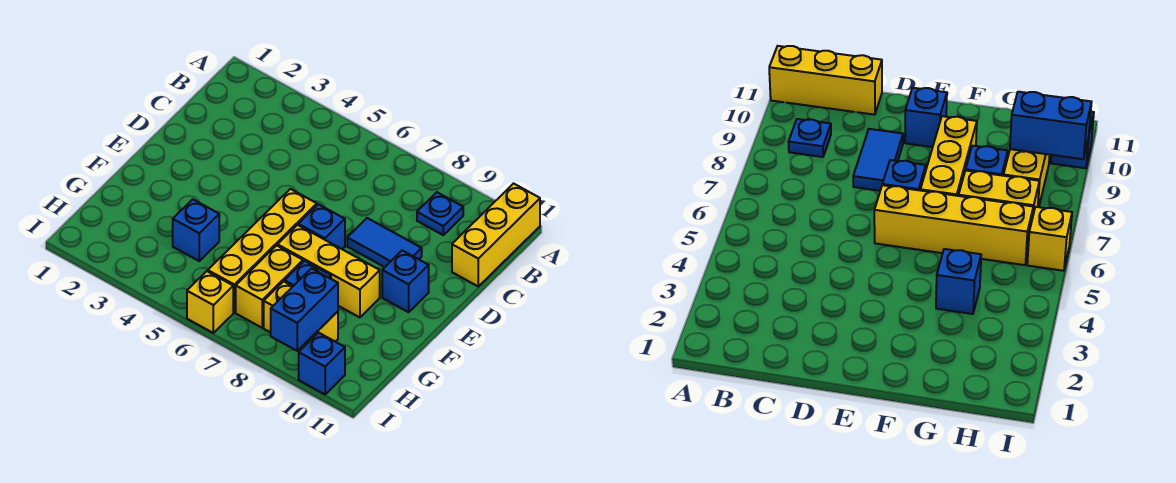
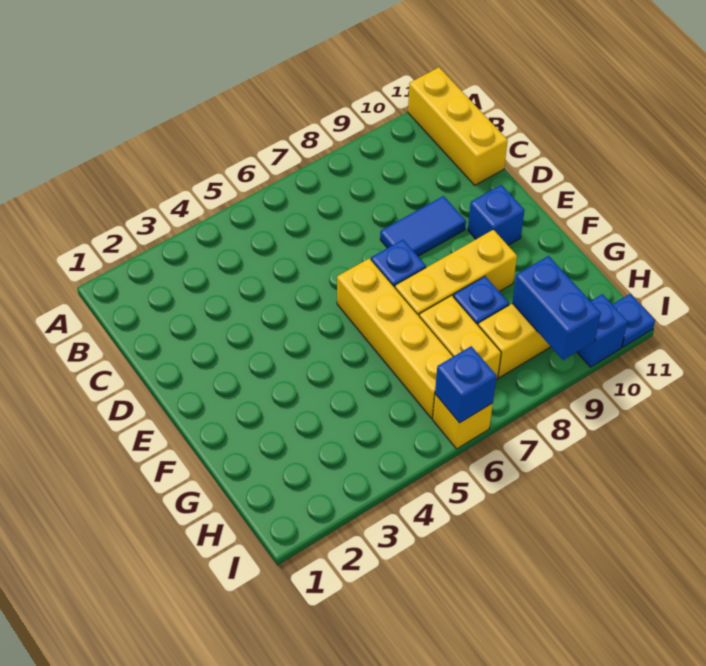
blue plate B9 level 1 -> blue plate I11 level 1
blue brick G4 level 1 -> blue brick I6 level 2

